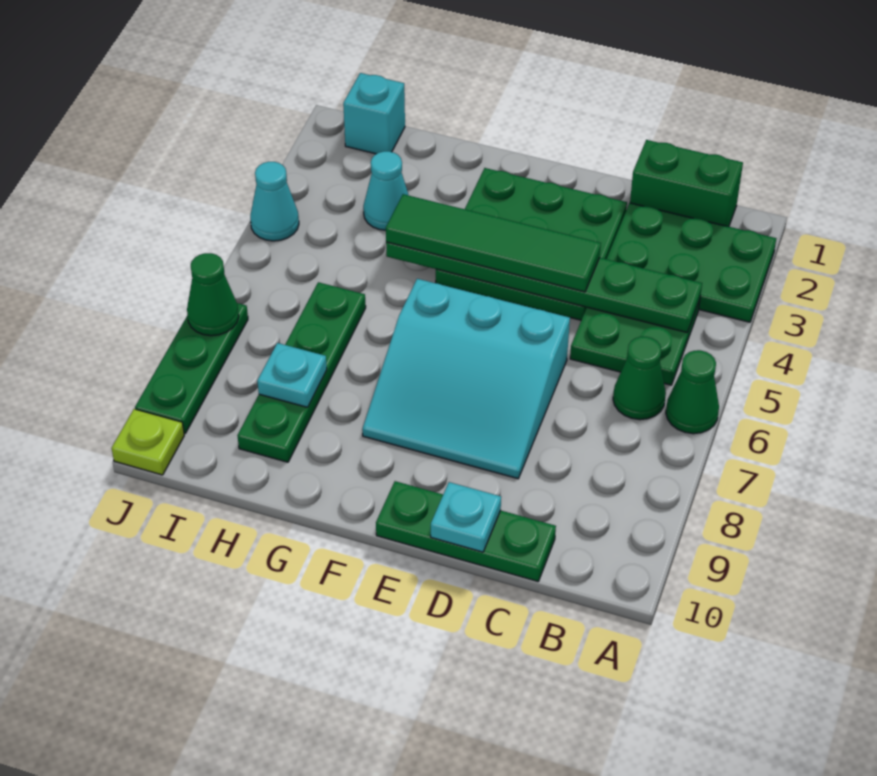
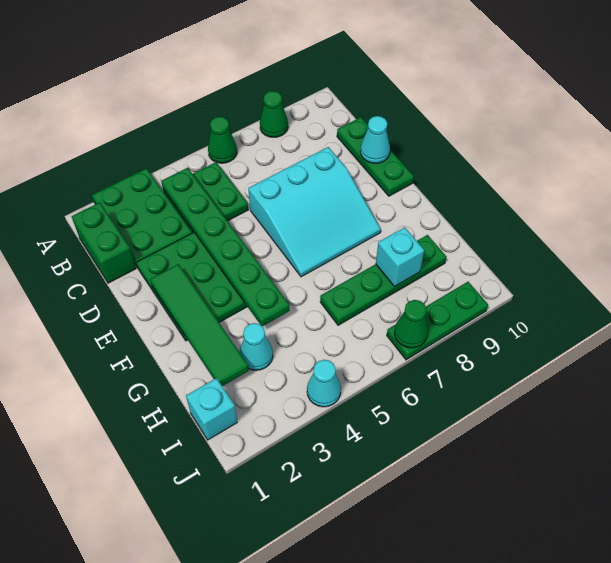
green cone B6 level 1 -> green cone A8 level 1
green tile D4:G4 level 3 -> green tile E2:H2 level 2
cyan slope D6:F8 level 1 top 6 -> cyan slope D6:F8 level 1 top D
cyan plate D10 level 2 -> cyan cone D10 level 2
cyan plate H8 level 2 -> cyan brick H8 level 2
lime plate J10 level 1 -> none

